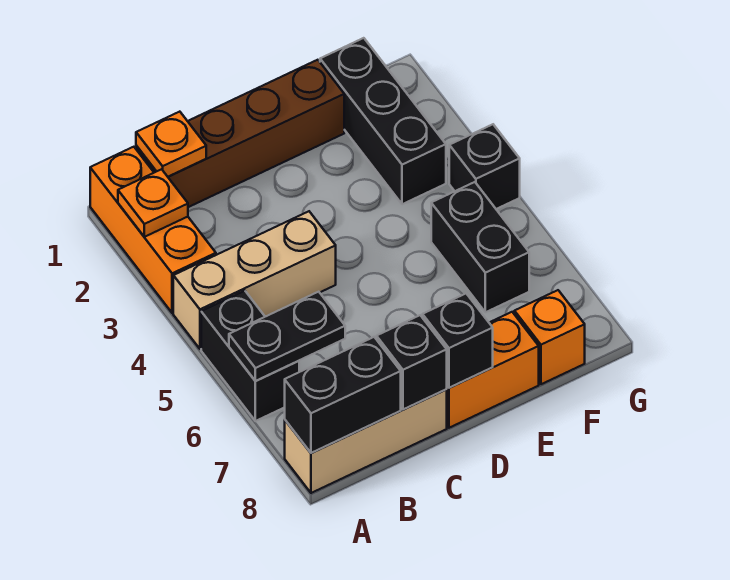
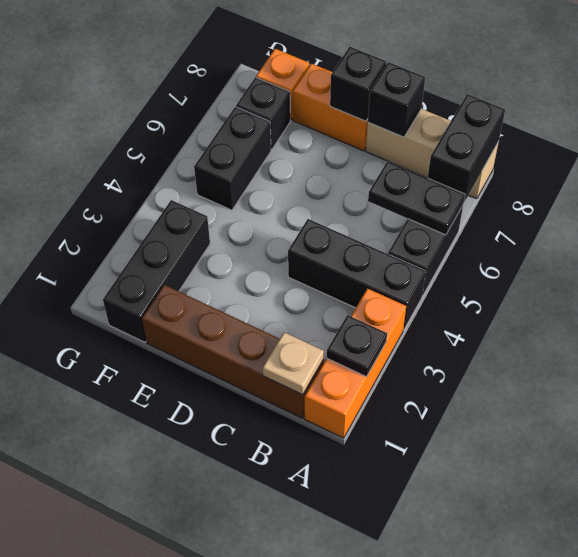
orange plate A2 level 2 -> black plate A2 level 2
tan brick A4:C4 level 1 -> black brick A4:C4 level 1
black brick A8:B8 level 2 -> black brick A7:A8 level 2
orange plate B1 level 2 -> tan plate B1 level 2
black brick G4 level 1 -> black brick F7 level 1

